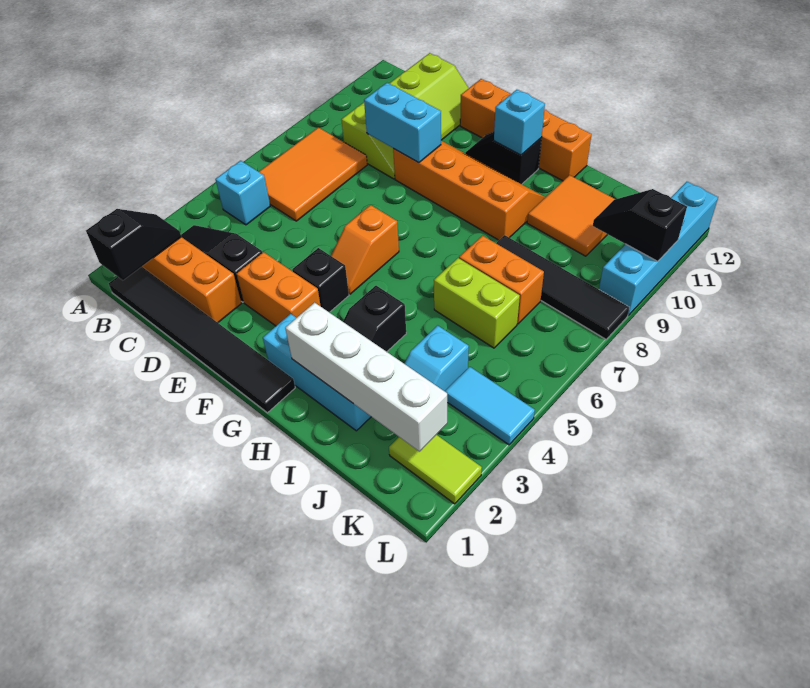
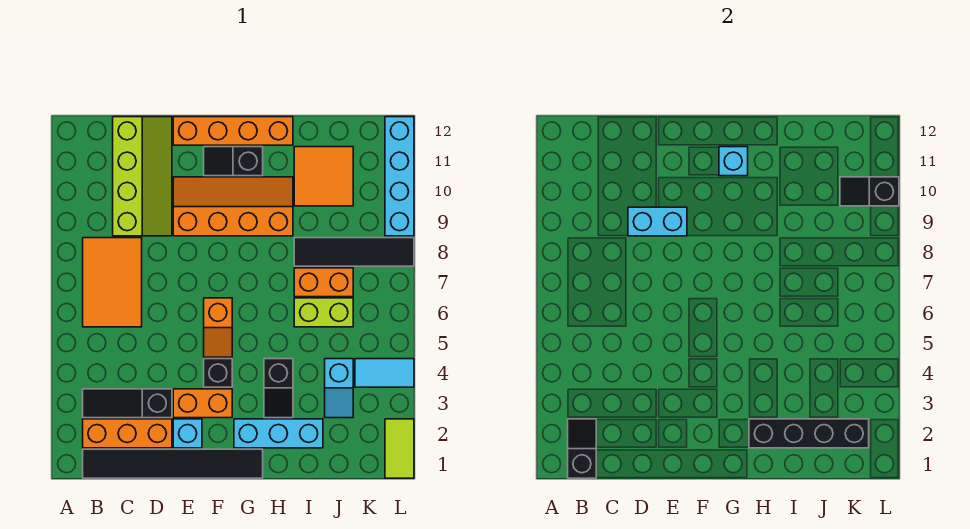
cyan brick B5 level 1 -> cyan brick E2 level 1
white brick H2:K2 level 2 -> black brick H2:K2 level 2
lime tile K2:L2 level 1 -> lime tile L1:L2 level 1

